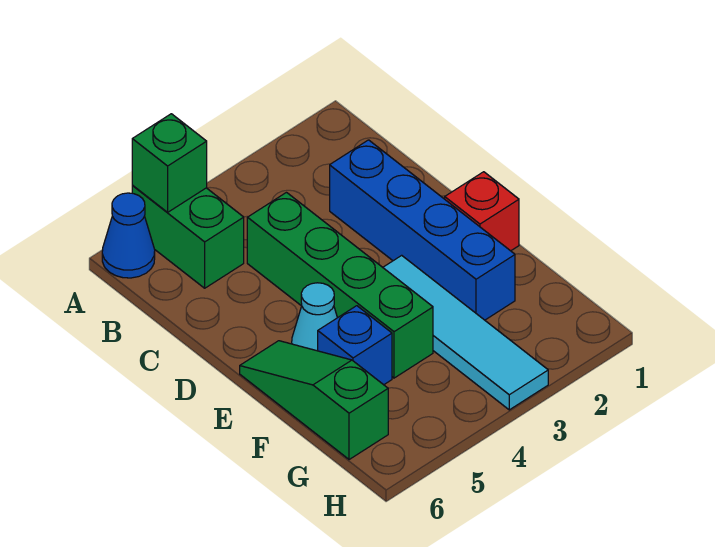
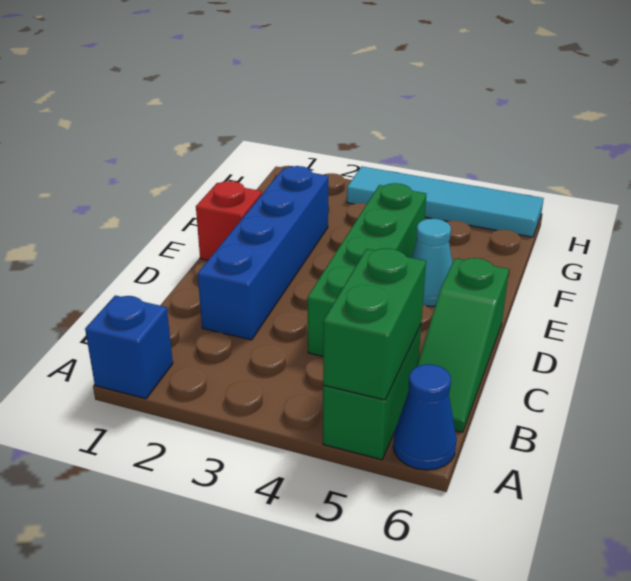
green brick A5 level 2 -> green brick A5:B5 level 2
cyan tile E3:H3 level 1 -> cyan tile H3:H6 level 1
green slope E6:G6 level 1 top G -> green slope B6:D6 level 1 top D
blue brick F5 level 1 -> blue brick A1 level 1

